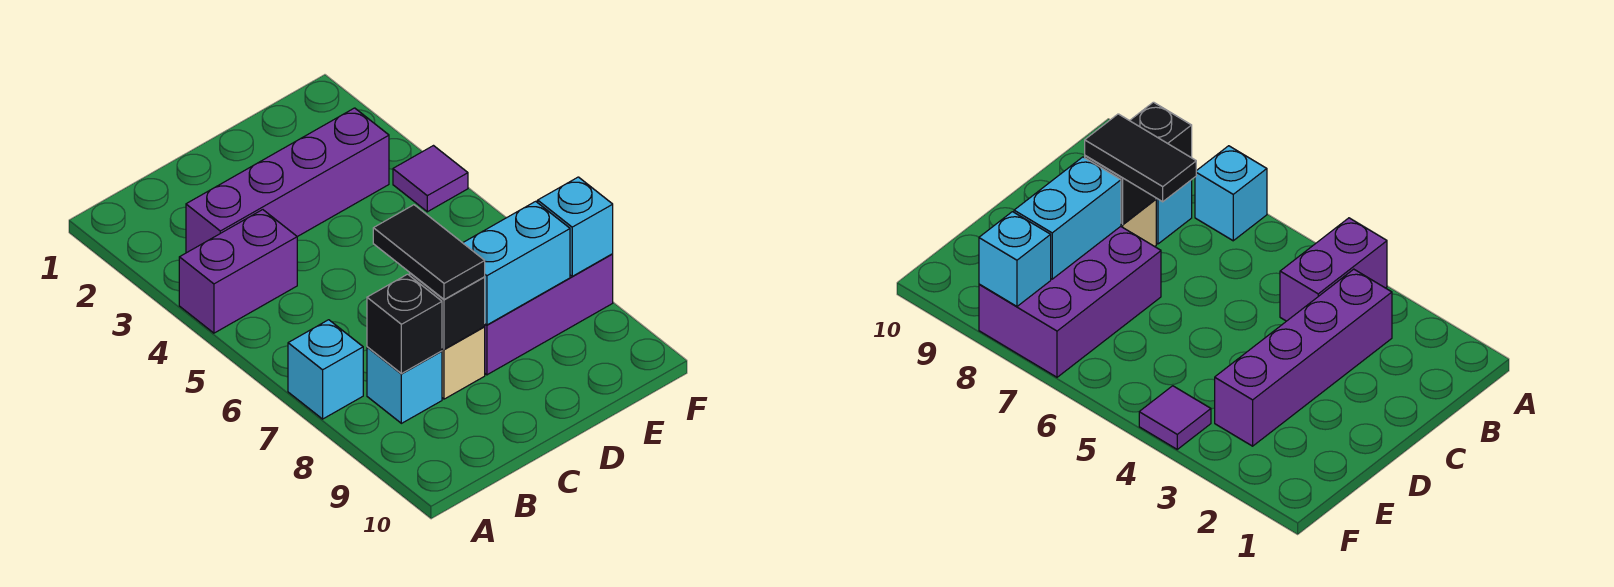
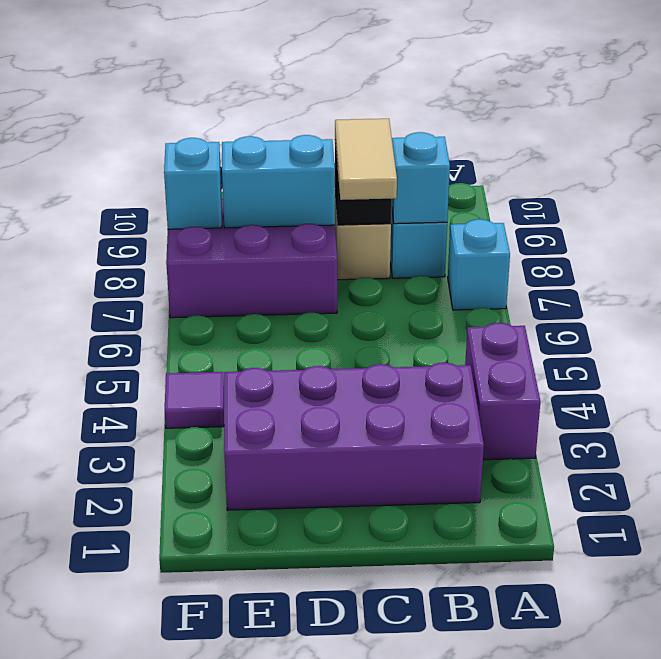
purple brick A4:B4 level 1 -> purple brick A3:A4 level 1
purple brick B3:E3 level 1 -> purple brick B2:E3 level 1
black brick B8 level 2 -> cyan brick B8 level 2
black tile C7:C8 level 3 -> tan tile C7:C8 level 3

